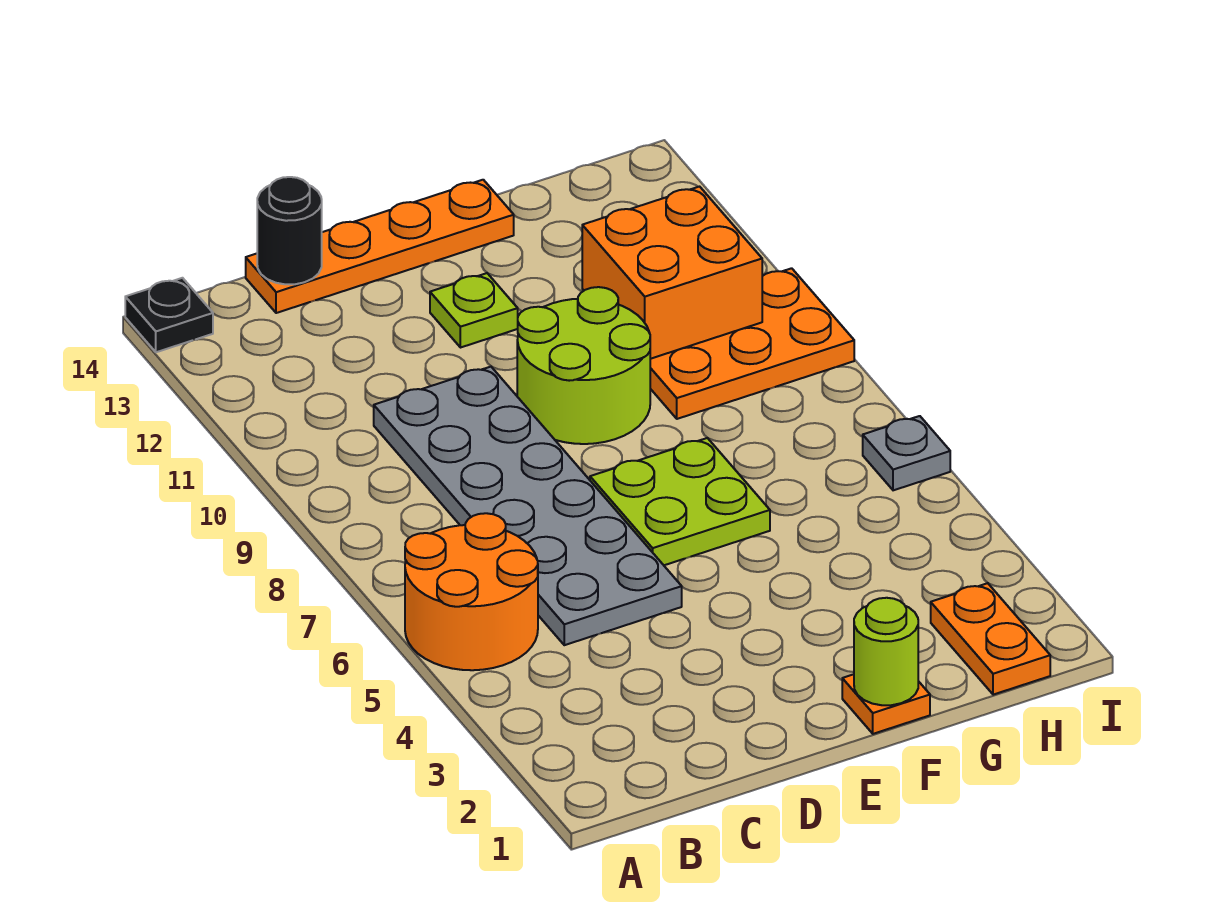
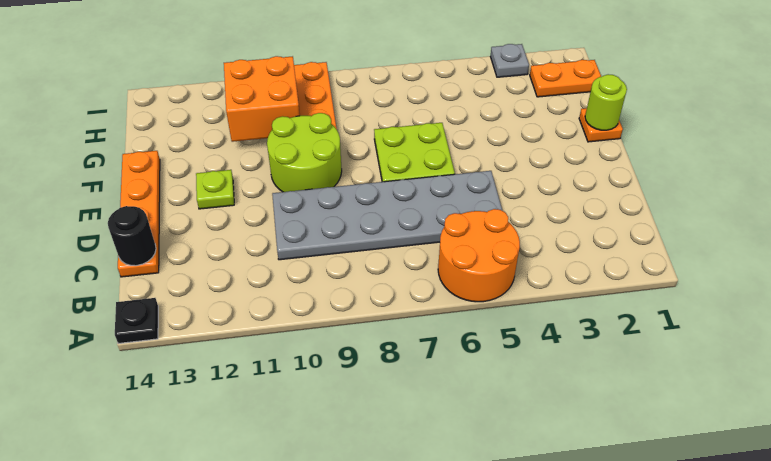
grey plate I6 level 1 -> grey plate I3 level 1

